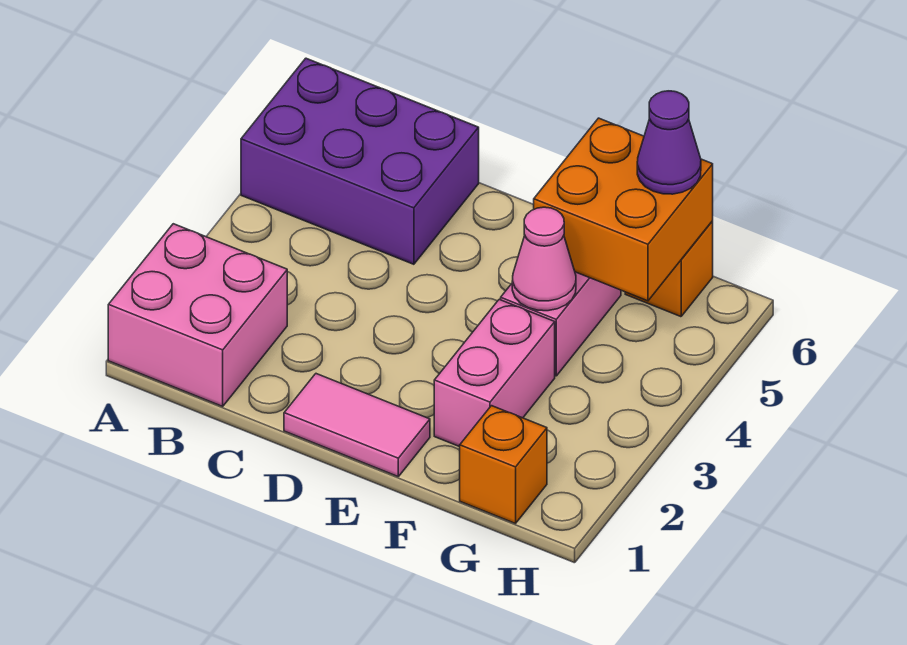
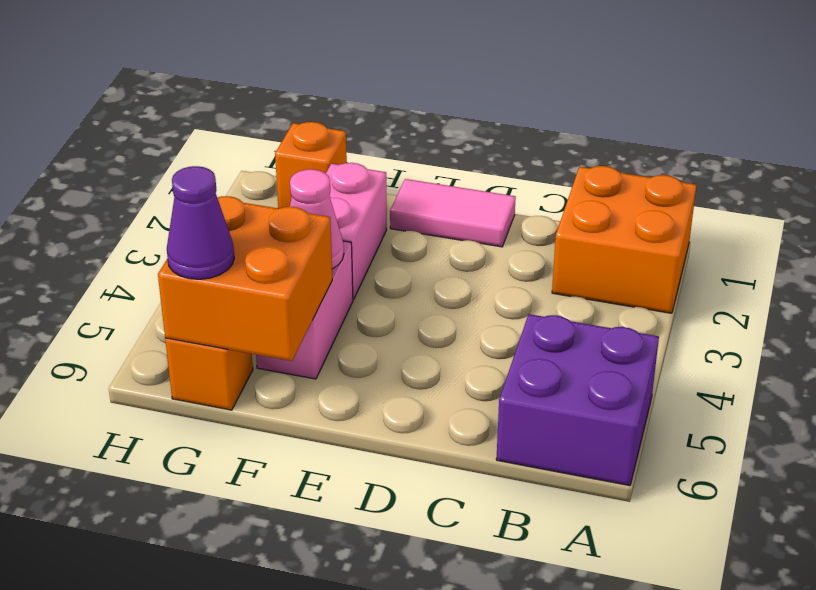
pink brick A1:B2 level 1 -> orange brick A1:B2 level 1
purple brick A5:C6 level 1 -> purple brick A5:B6 level 1

